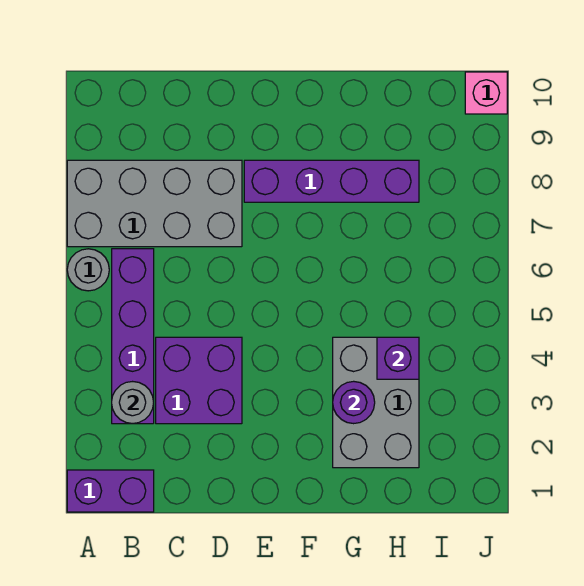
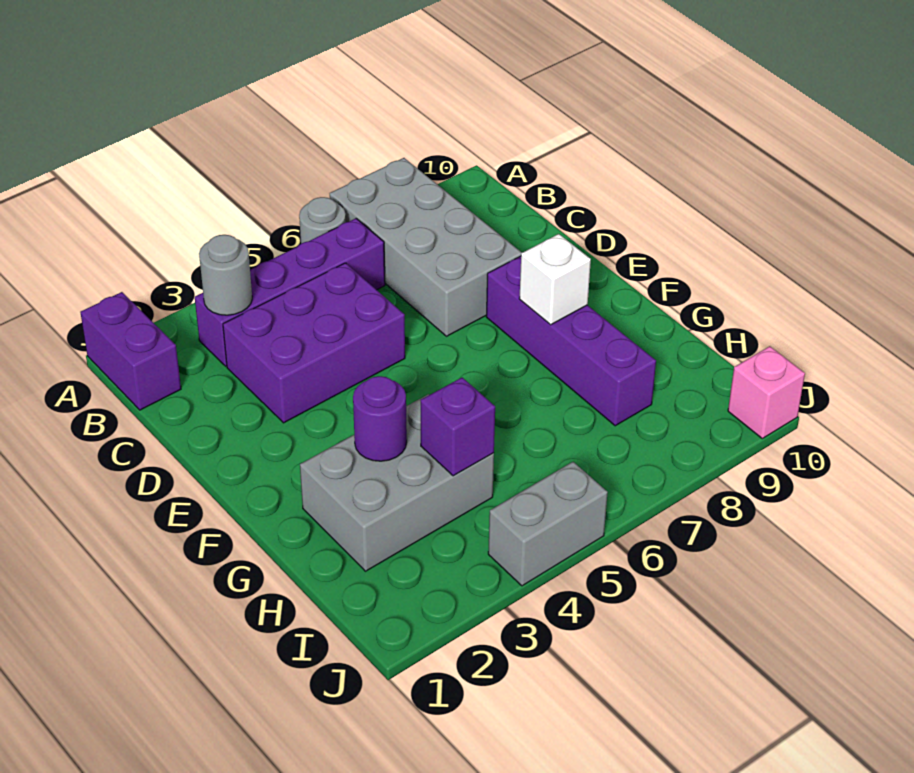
purple brick C3:D4 level 1 -> purple brick C3:D5 level 1
none -> white brick F8 level 2
none -> grey brick J4:J5 level 1

